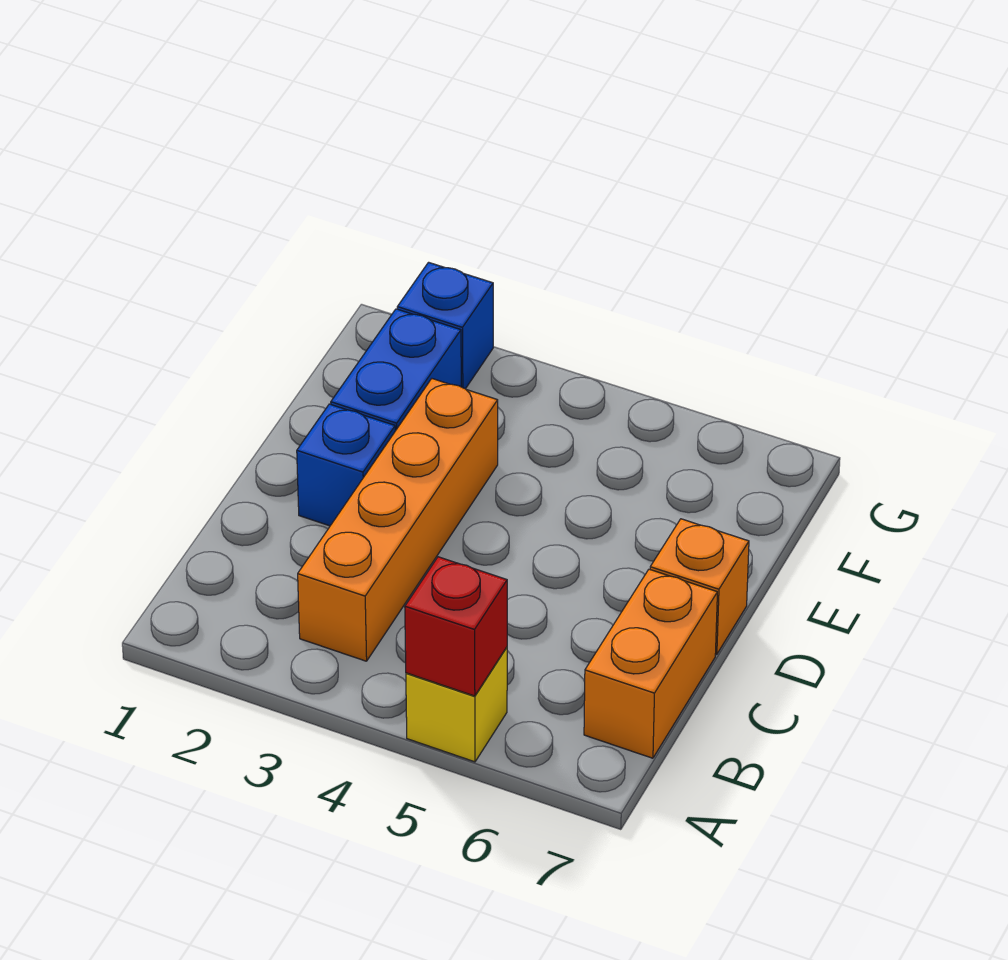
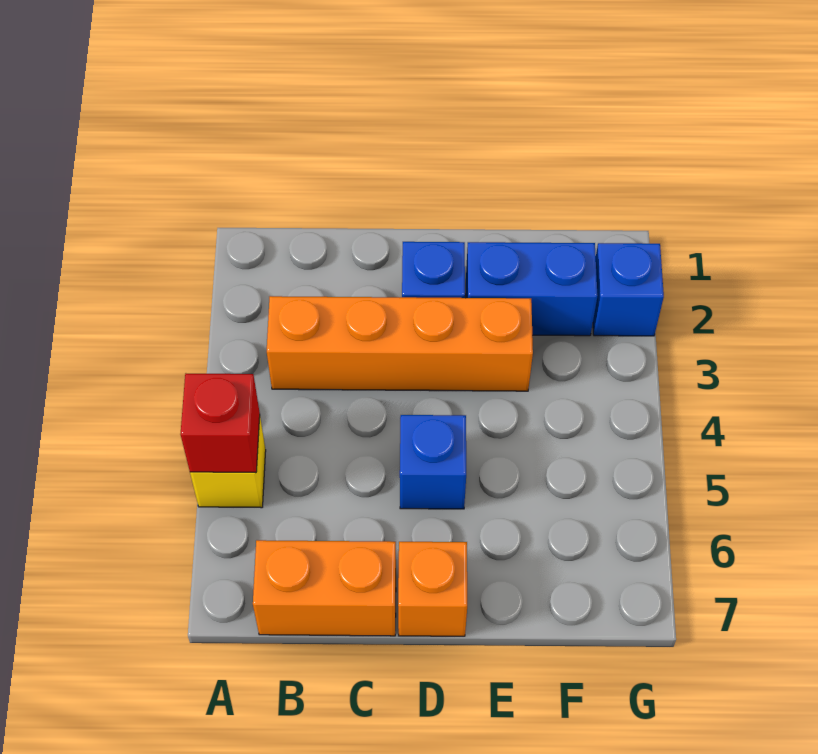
none -> blue brick D5 level 1

